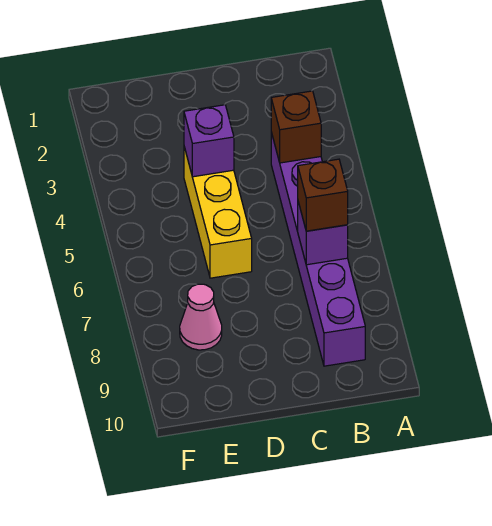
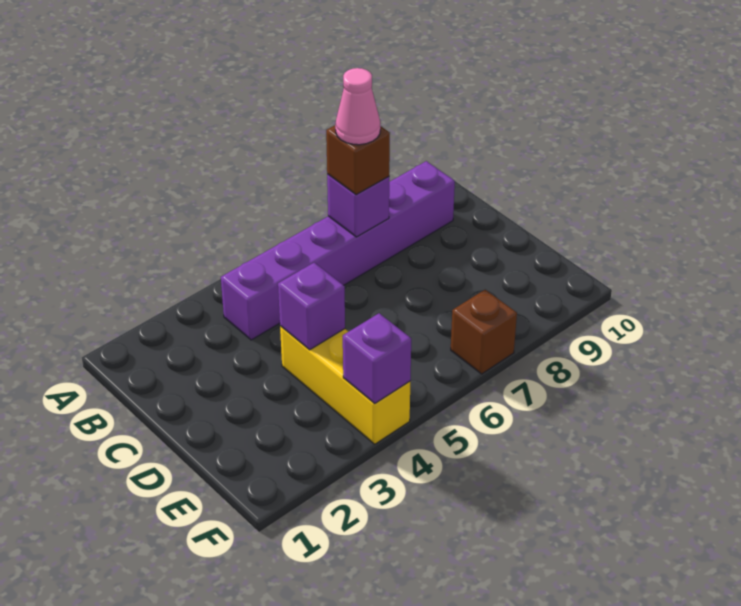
brown brick B4 level 2 -> brown brick F7 level 1
yellow brick D4:D6 level 1 -> yellow brick D4:F4 level 1
pink cone E8 level 1 -> pink cone B7 level 4
none -> purple brick F4 level 2

